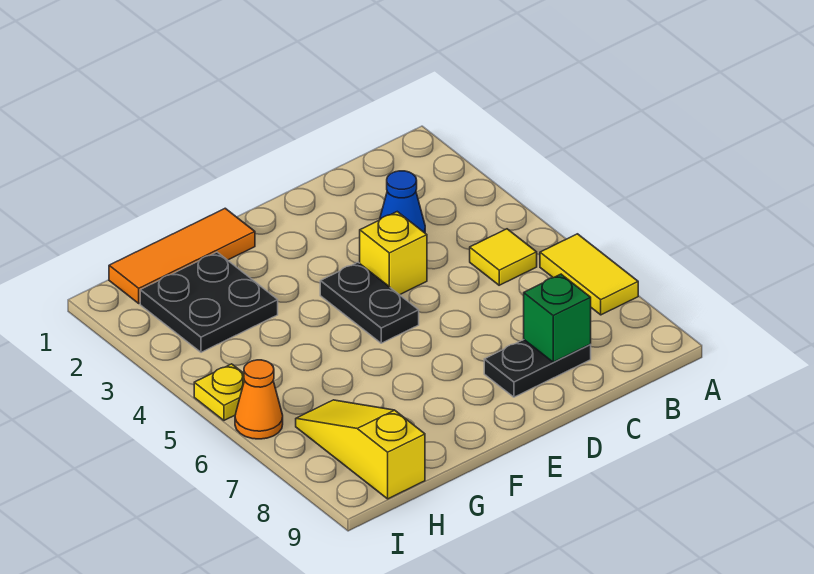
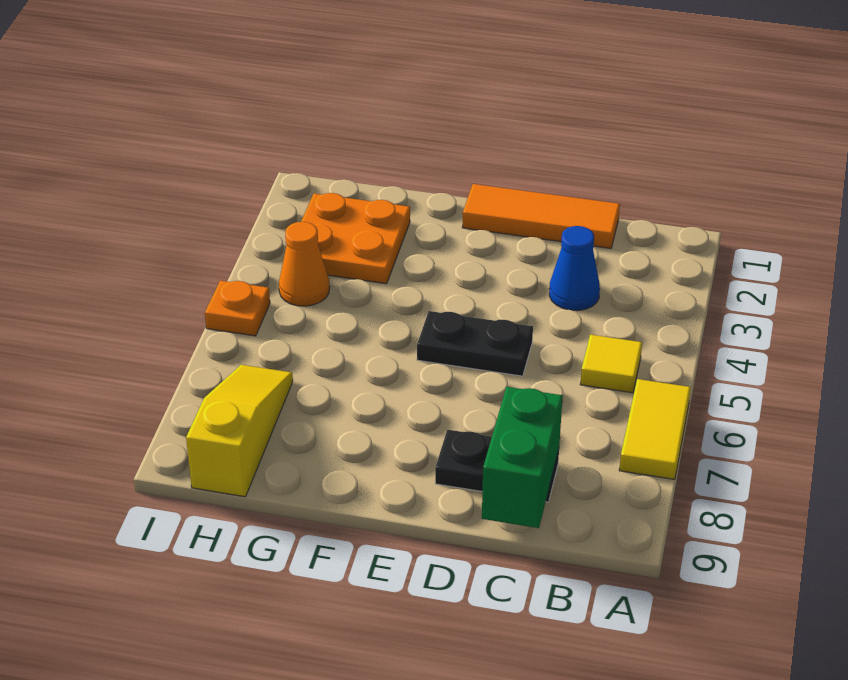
green brick C8 level 2 -> green brick C8:C9 level 2
yellow brick D4 level 1 -> none
black plate E4:E5 level 1 -> black plate D5:E5 level 1
orange tile F1:H1 level 1 -> orange tile C1:E1 level 1
black plate G2:H3 level 1 -> orange plate G2:H3 level 1
yellow plate I5 level 1 -> orange plate I5 level 1
orange cone I6 level 1 -> orange cone H4 level 1

